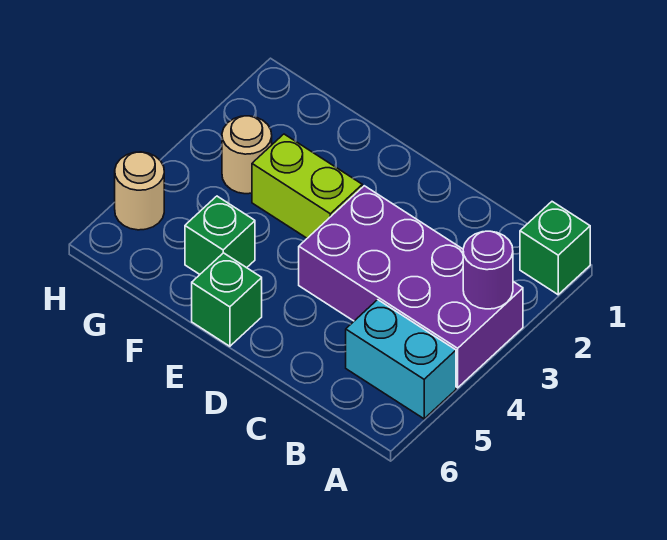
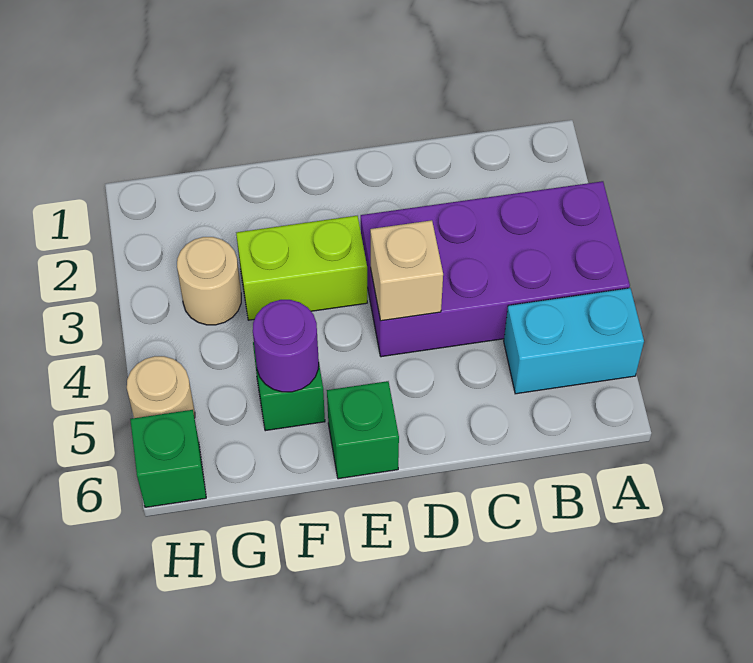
green brick A1 level 1 -> green brick H6 level 1
purple round brick A3 level 2 -> purple round brick F5 level 2
none -> tan brick D4 level 2

